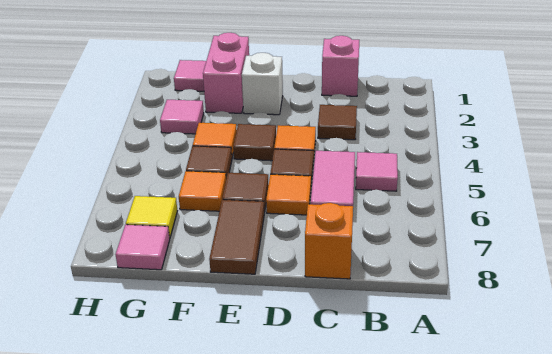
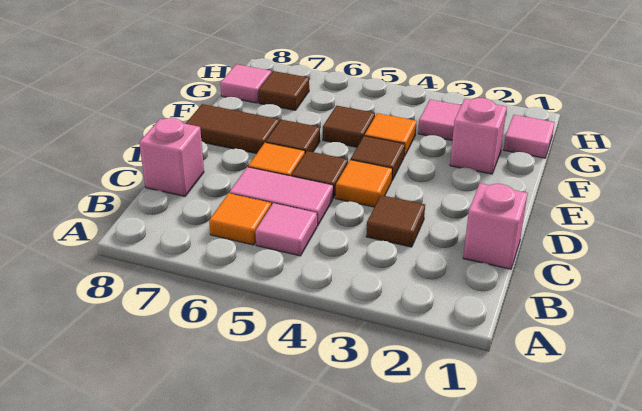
orange brick C8 level 1 -> pink brick C8 level 1
white brick E2 level 1 -> none
pink brick F1:F2 level 1 -> pink brick F2 level 1
orange tile F6 level 1 -> orange tile B6 level 1
yellow tile G7 level 1 -> brown tile G7 level 1

